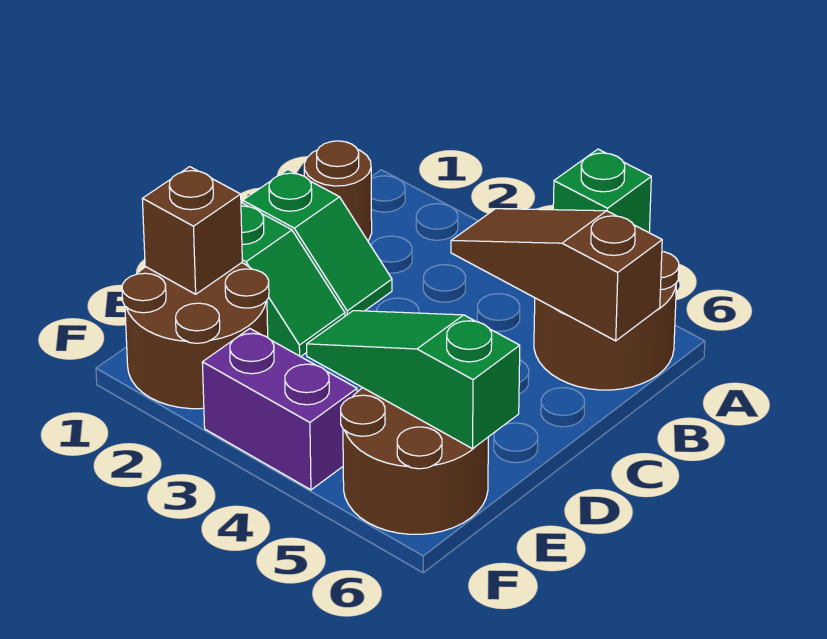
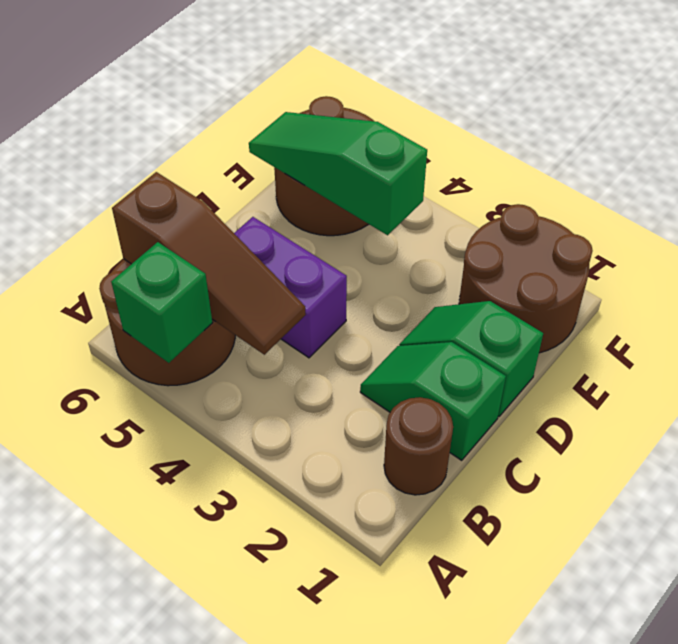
brown brick E1 level 2 -> none
green slope E4:E6 level 2 top 6 -> green slope E4:E6 level 2 top 4
purple brick F3:F4 level 1 -> purple brick C4:C5 level 1

